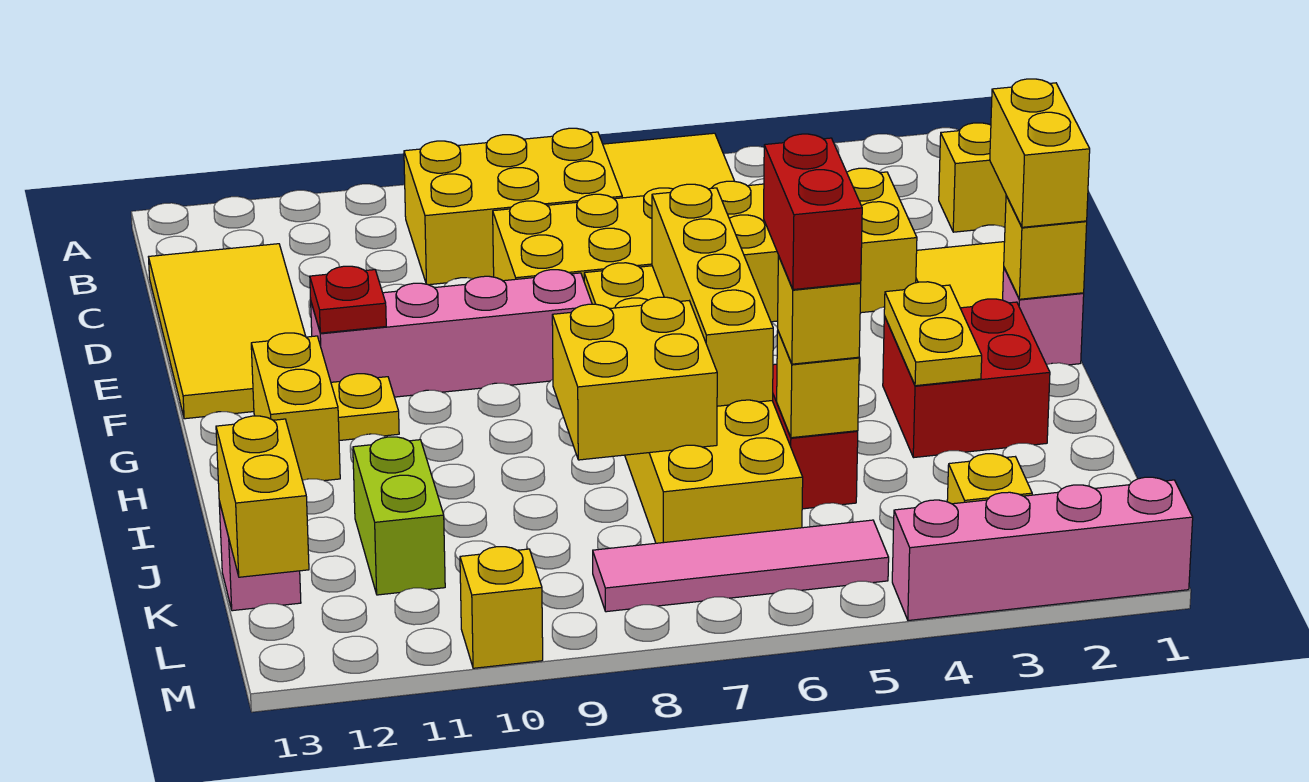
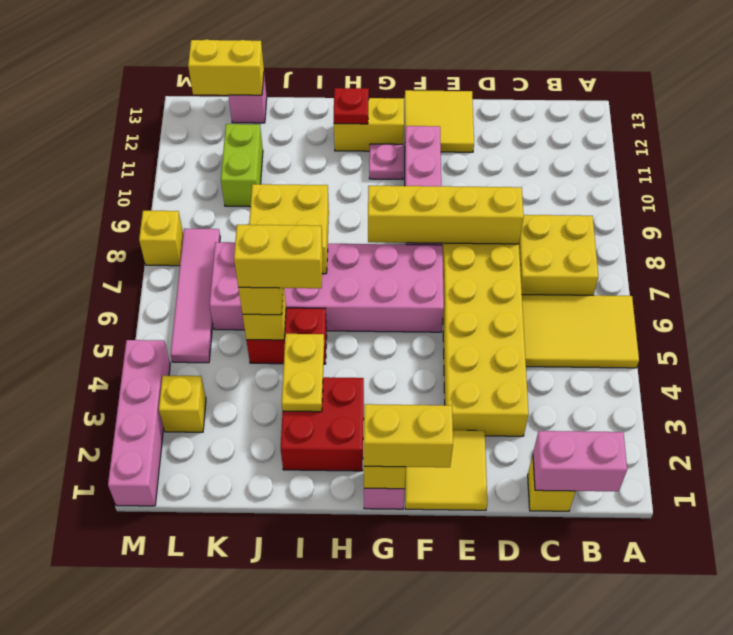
none -> pink brick B1:C1 level 2
yellow brick B7:C9 level 1 -> yellow brick B7:C8 level 1
yellow tile C12:F13 level 1 -> yellow tile E12:F13 level 1
yellow brick F6:K7 level 1 -> pink brick F6:K7 level 1
yellow brick F6:I6 level 2 -> yellow brick D8:G8 level 2
red plate F11 level 2 -> red plate H12 level 2
yellow plate G11 level 1 -> pink plate G11 level 1
yellow plate H3:I3 level 2 -> yellow plate I3:I4 level 2
red brick I5:J5 level 4 -> yellow brick I5:J5 level 4
lime brick J11:K11 level 1 -> lime brick K10:K11 level 1
yellow brick M10 level 1 -> yellow brick M8 level 1

